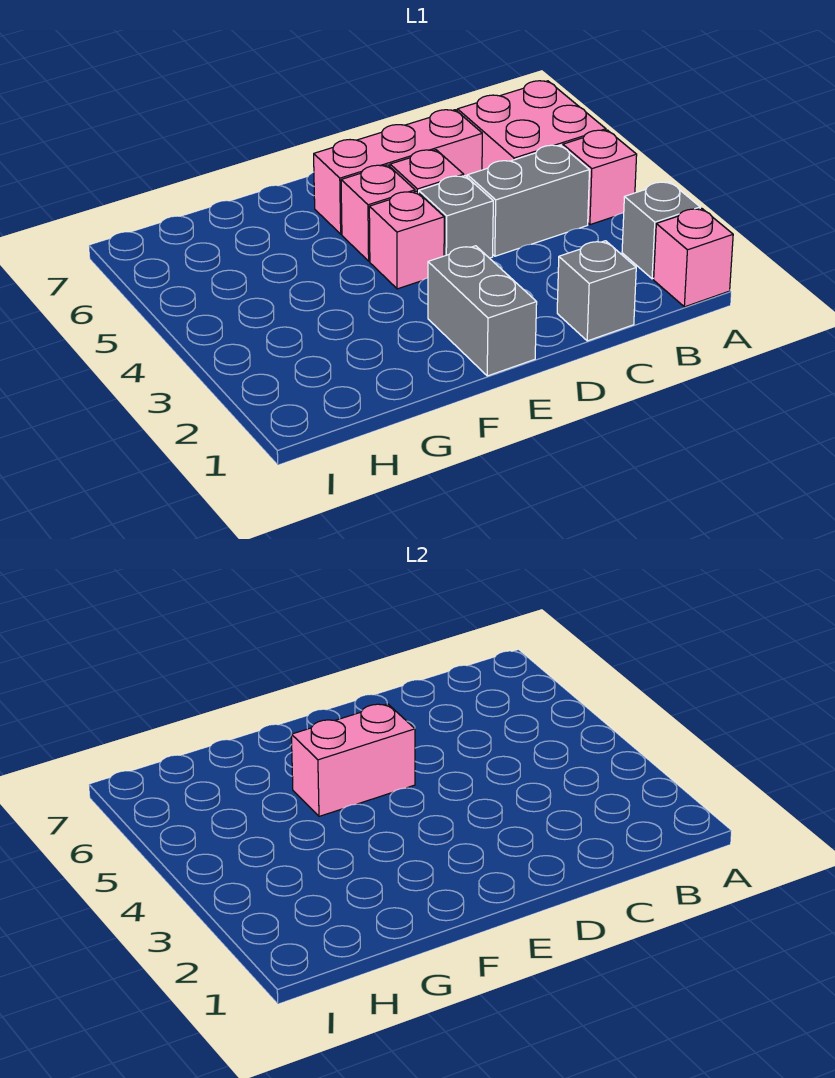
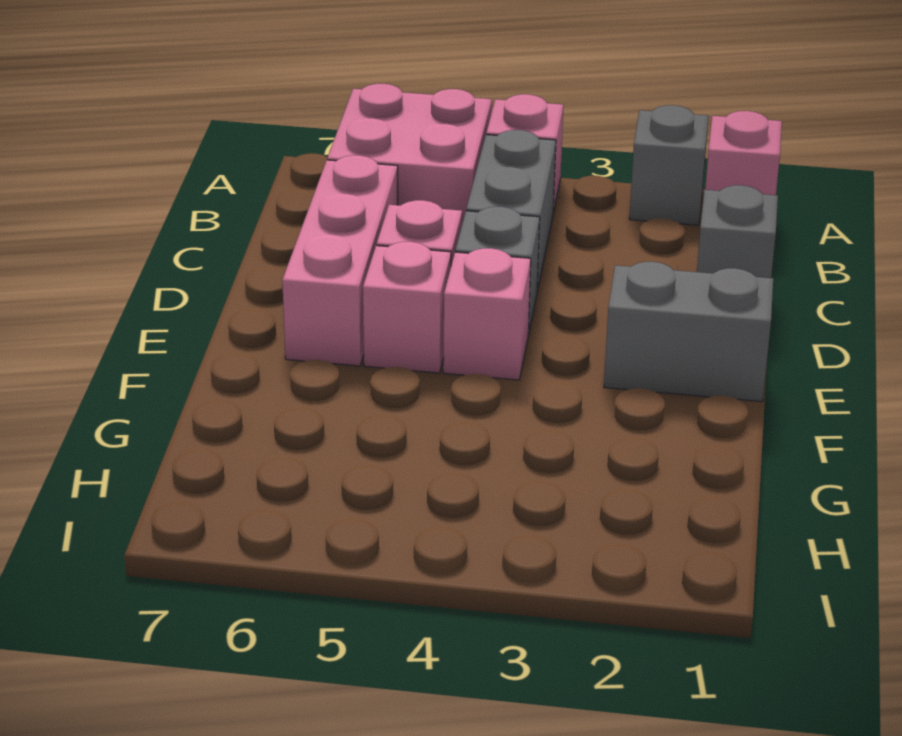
pink brick E5:F5 level 2 -> none

